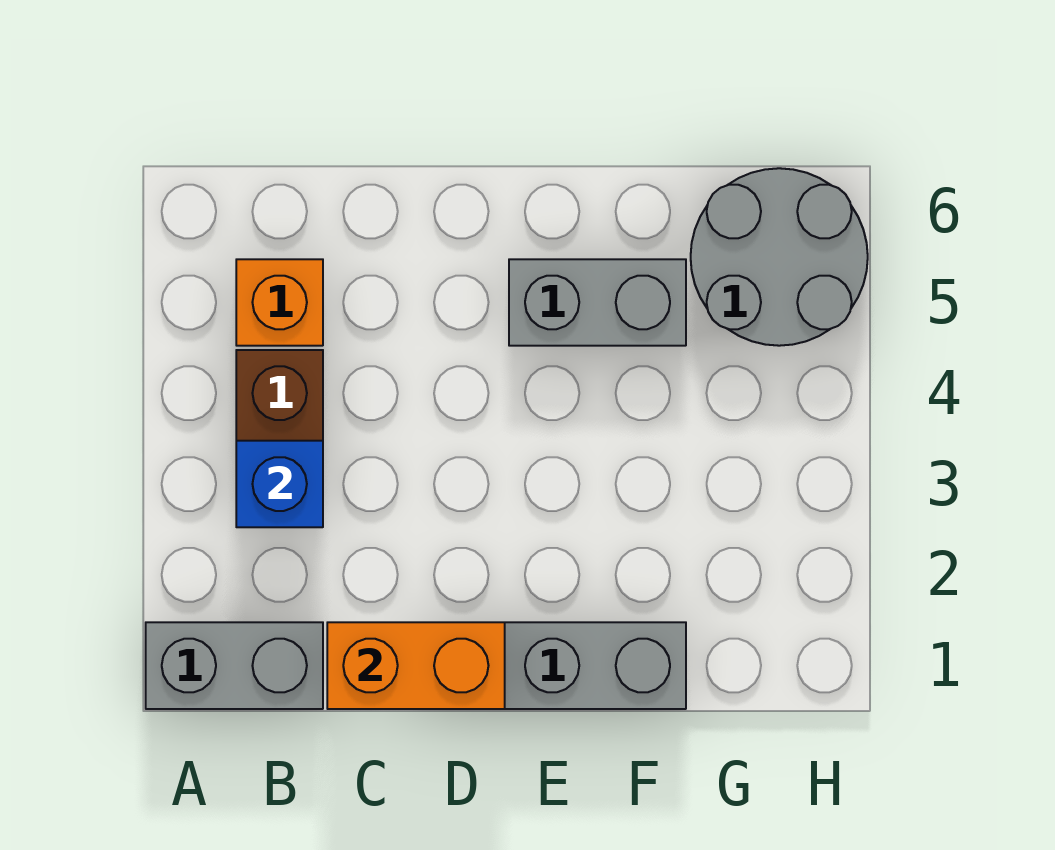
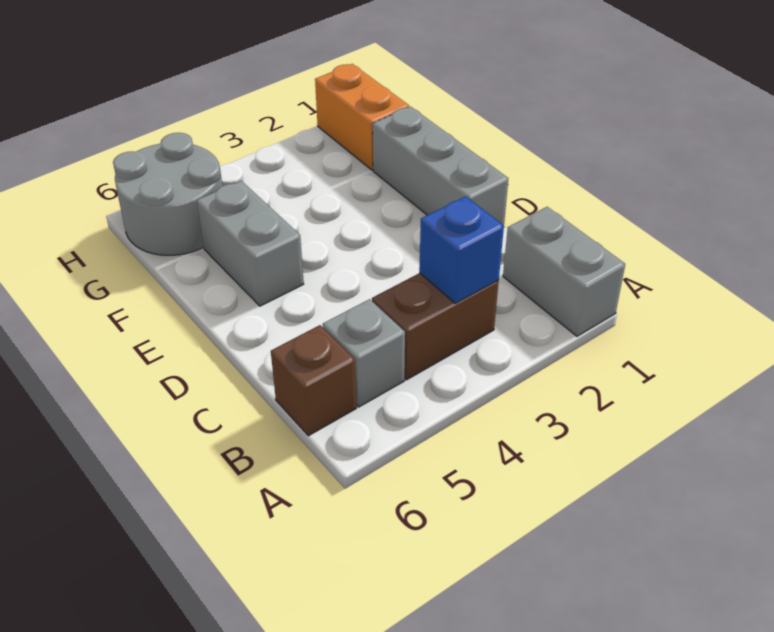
orange brick B5 level 1 -> grey brick B5 level 1
none -> brown brick B6 level 1
orange brick C1:D1 level 2 -> orange brick G1:H1 level 1

